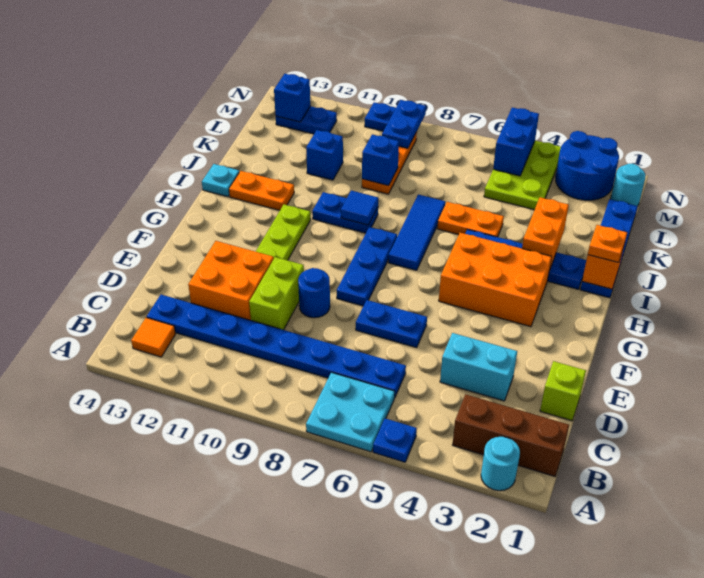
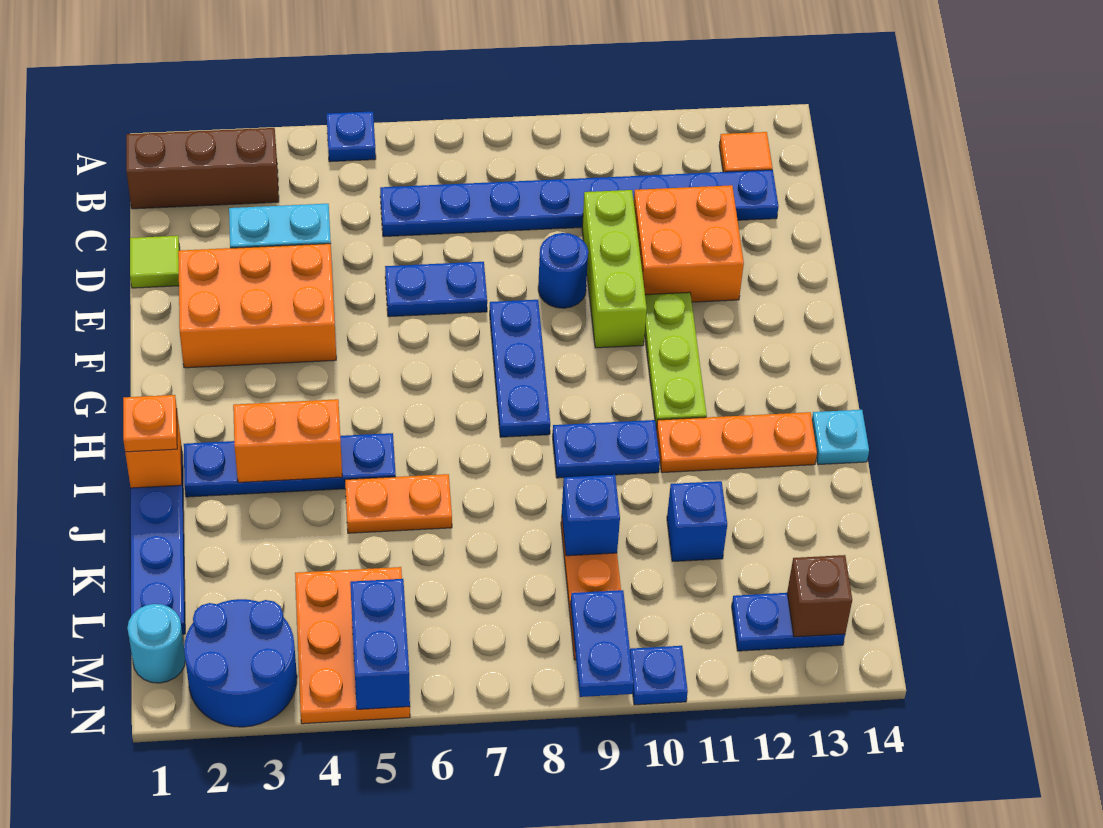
cyan round brick A2 level 1 -> none
cyan plate A6:B7 level 1 -> none
lime brick D1 level 1 -> lime tile D1 level 1
lime brick D10:E10 level 1 -> lime brick D10:F10 level 1
orange brick G3:H5 level 1 -> orange brick E2:F4 level 1
blue tile H7:J7 level 1 -> none
orange brick I3:J3 level 2 -> orange brick I3:I4 level 2
blue tile I9 level 2 -> none
orange plate I12:I13 level 1 -> orange plate I11:I13 level 1
lime plate L4:N5 level 1 -> orange plate L4:N5 level 1
blue brick M13 level 2 -> brown brick M13 level 2

